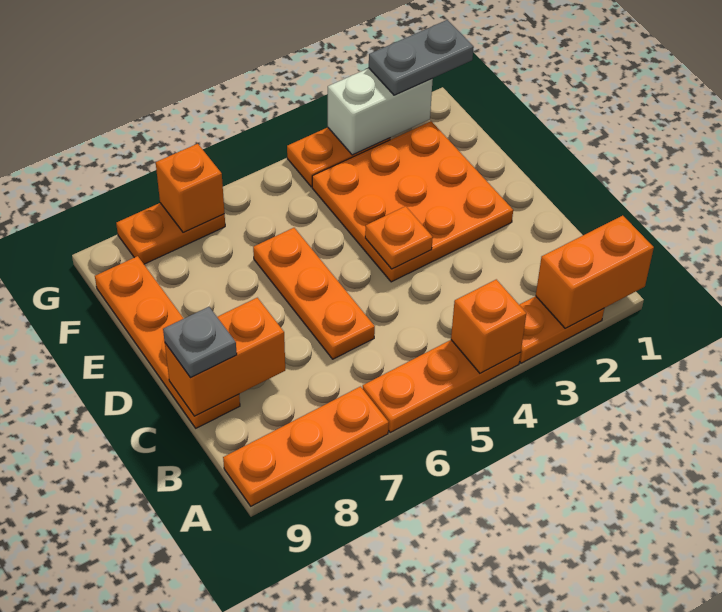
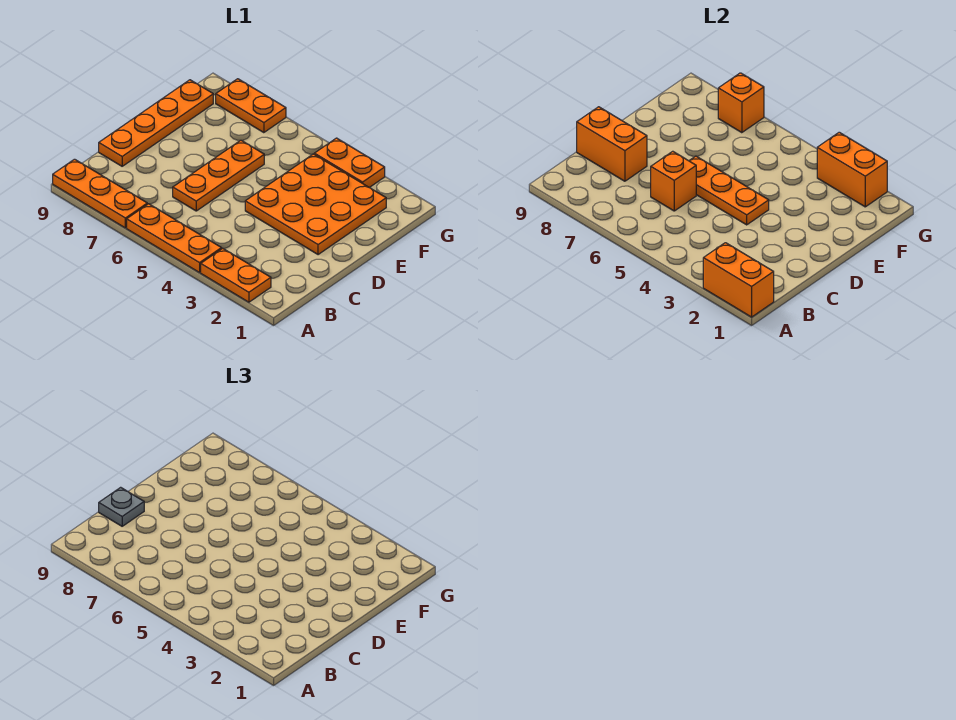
orange brick A4 level 2 -> orange brick C6 level 2
orange plate D4 level 2 -> orange plate D4:D6 level 2
grey plate G1:G2 level 3 -> none
white brick G2:G3 level 2 -> orange brick G2:G3 level 2

